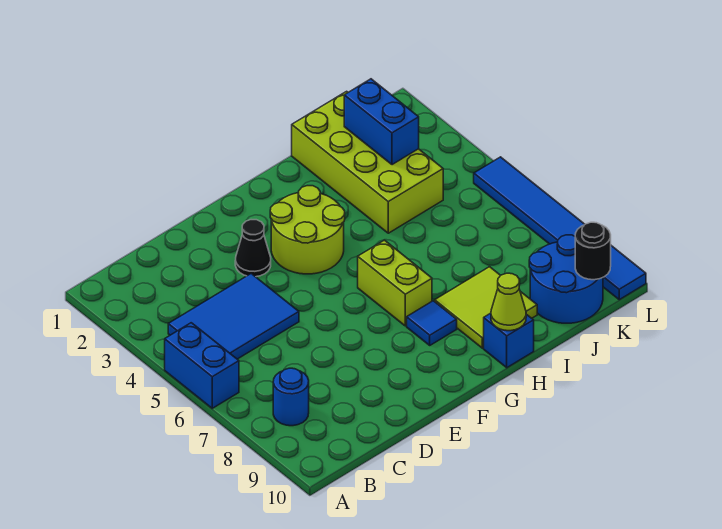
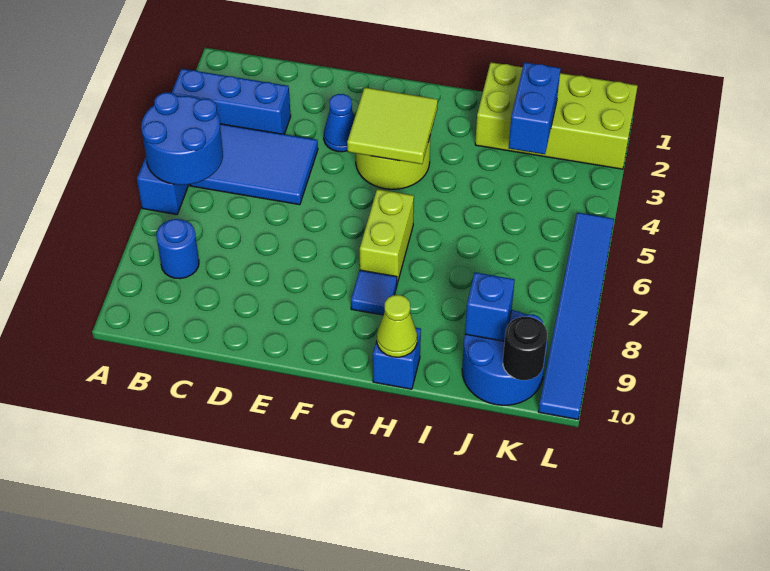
none -> blue brick A3:C3 level 1
none -> blue round brick A5:B6 level 2
black cone E3 level 1 -> blue cone E3 level 1
lime tile H8:I9 level 1 -> lime tile F3:G4 level 2
lime brick I1:J4 level 1 -> lime brick I1:L2 level 1
none -> blue brick J9 level 2

